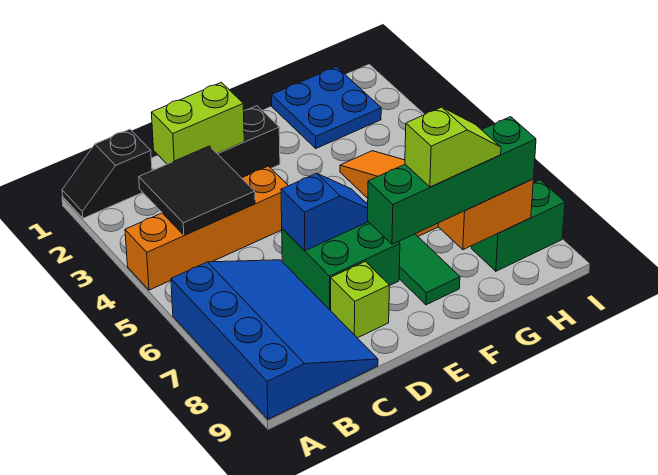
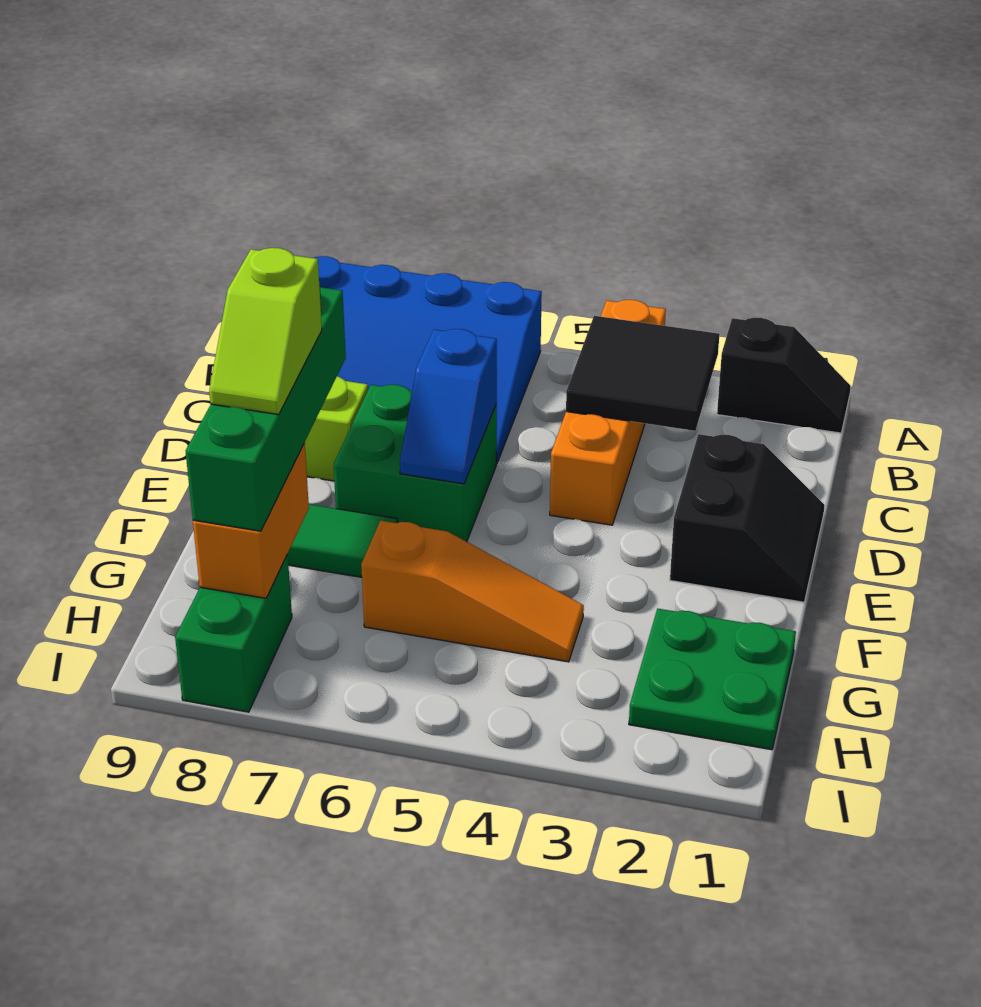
black slope A1:B1 level 1 top B -> black slope A1:A2 level 1 top 2
lime brick C2:D2 level 2 -> none
blue plate G1:H2 level 1 -> green plate G1:H2 level 1

